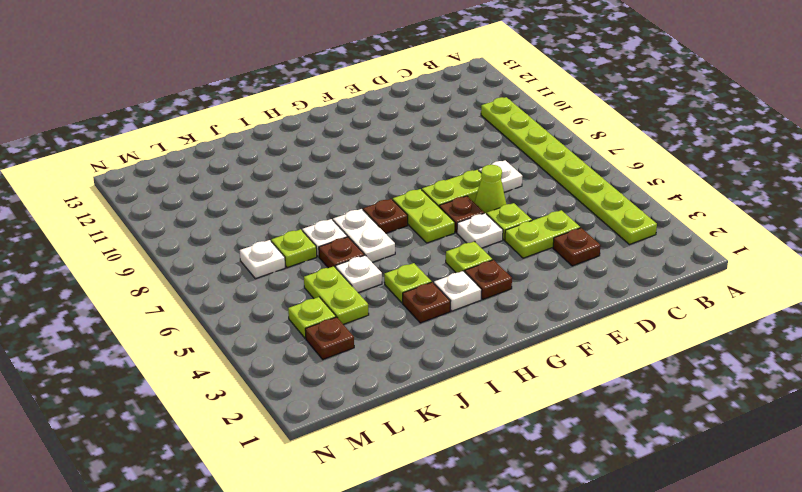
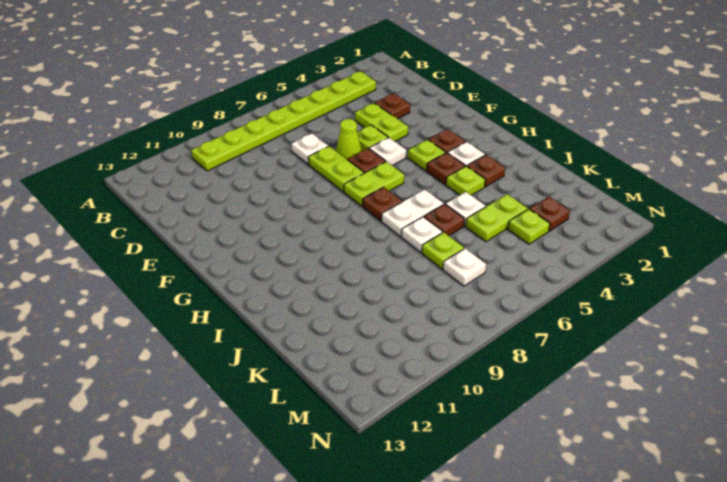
none -> brown plate H4 level 1

